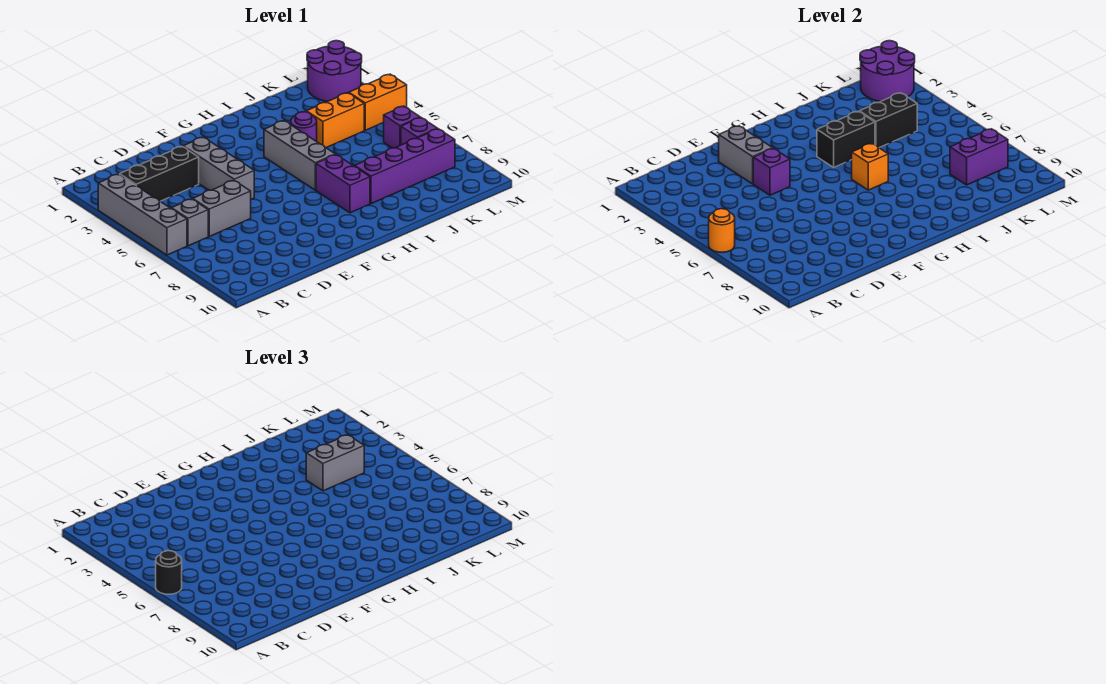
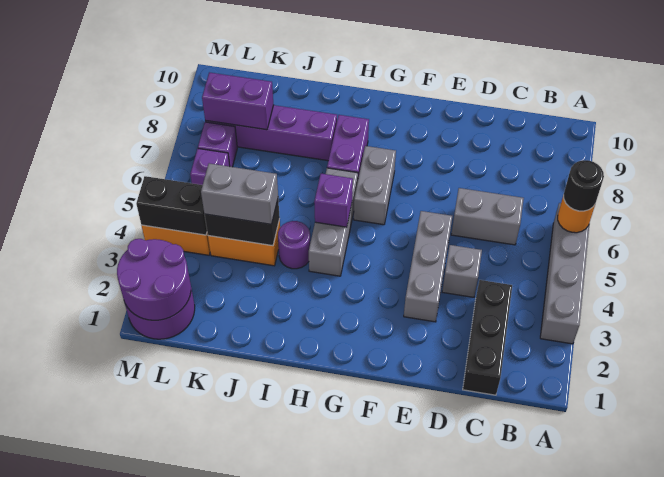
black brick B3:D3 level 1 -> black brick C1:C3 level 1
grey brick B6 level 1 -> grey brick D4 level 1
grey brick E2:E3 level 2 -> grey brick G6:G7 level 1
purple brick E4 level 2 -> purple brick H5 level 2
black brick H4:I4 level 2 -> black brick L4:M4 level 2
orange brick H6 level 2 -> none

